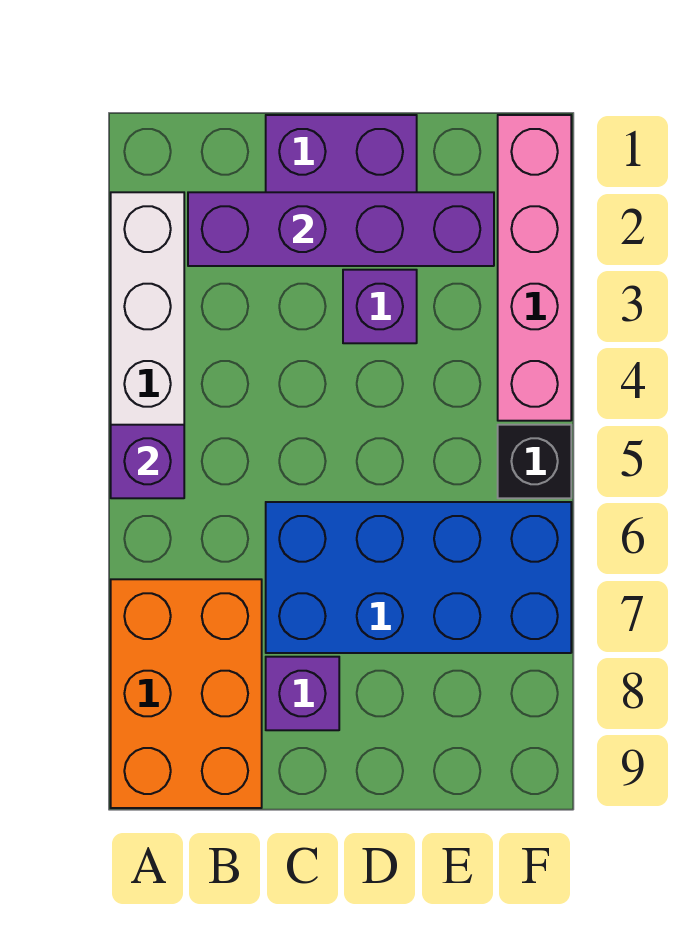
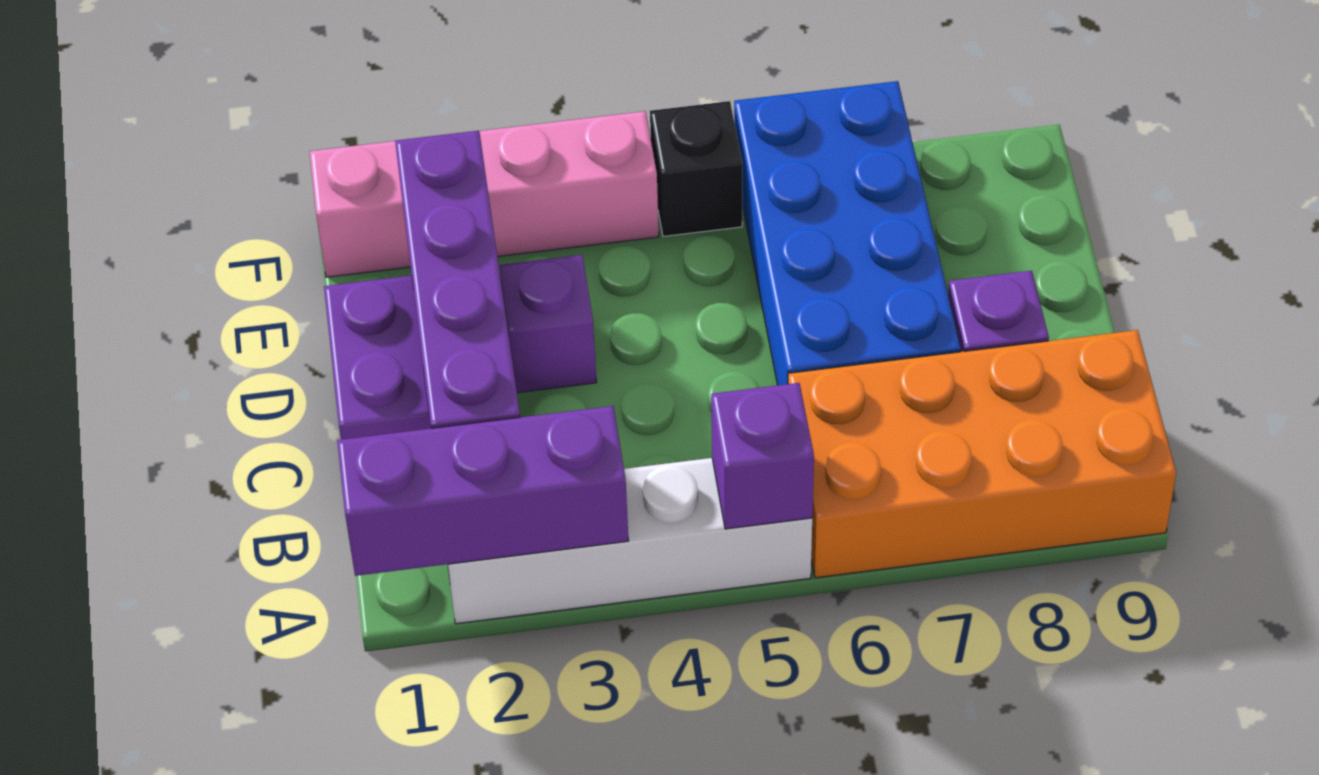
none -> purple brick A1:A3 level 2
orange brick A7:B9 level 1 -> orange brick A6:B9 level 1

